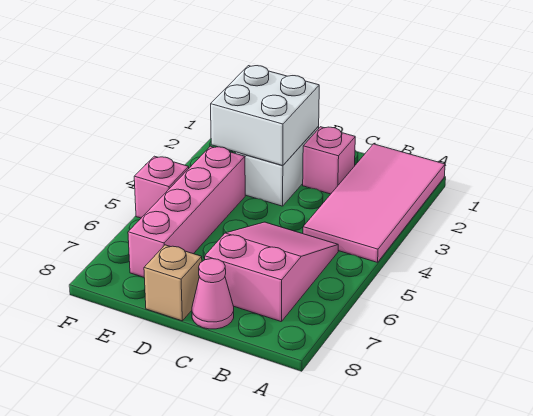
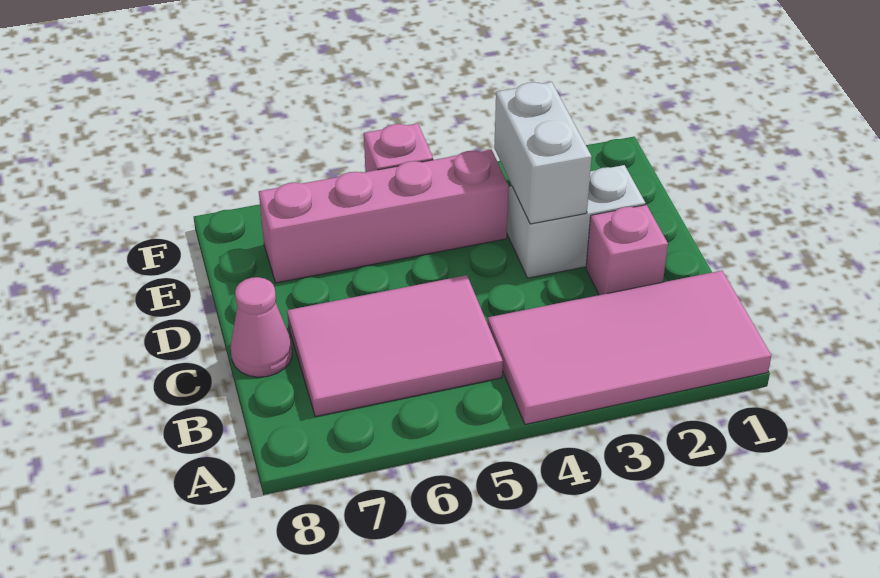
pink slope B5:C7 level 1 top 7 -> pink tile B5:C7 level 1
white brick D2:E3 level 2 -> white brick D3:E3 level 2
tan brick D8 level 1 -> none

